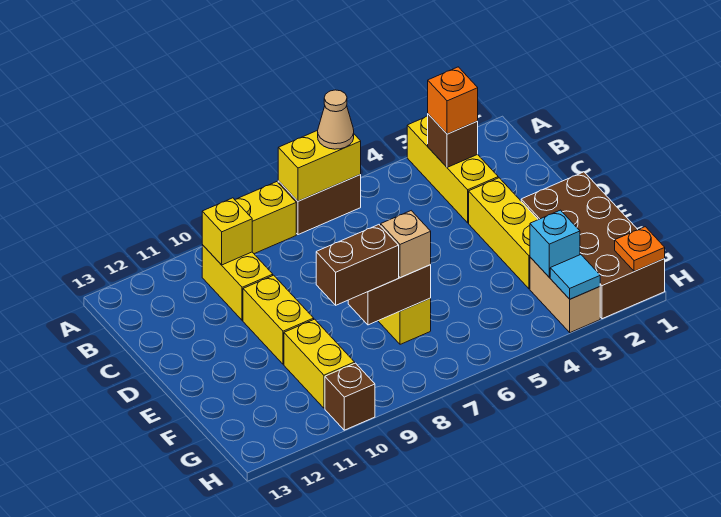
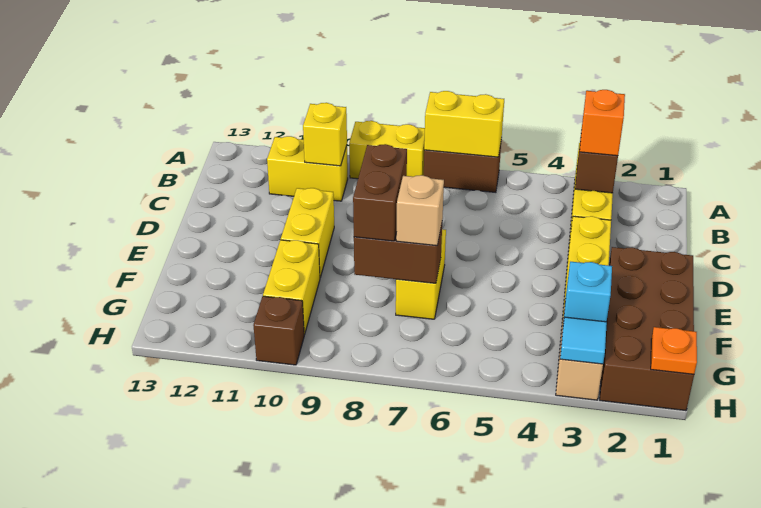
tan cone A6 level 3 -> none
yellow brick B10:C10 level 1 -> yellow brick B10:B11 level 1
brown brick F8:F9 level 3 -> brown brick E8:F8 level 3

